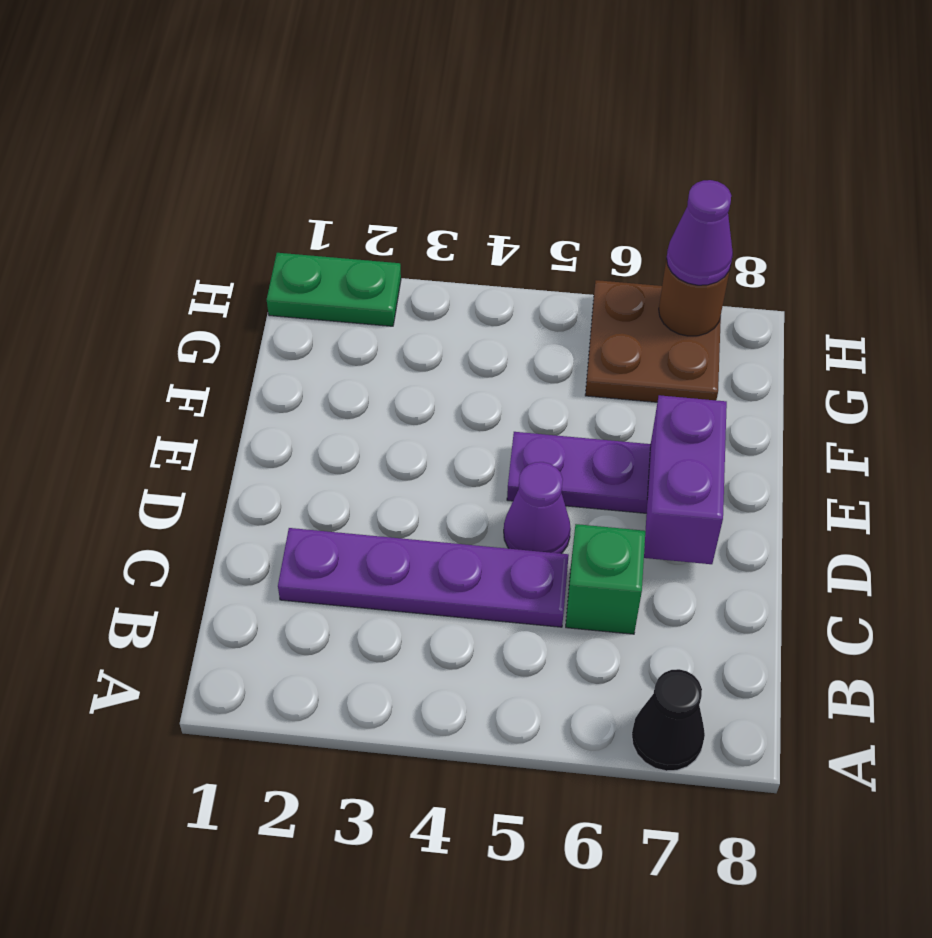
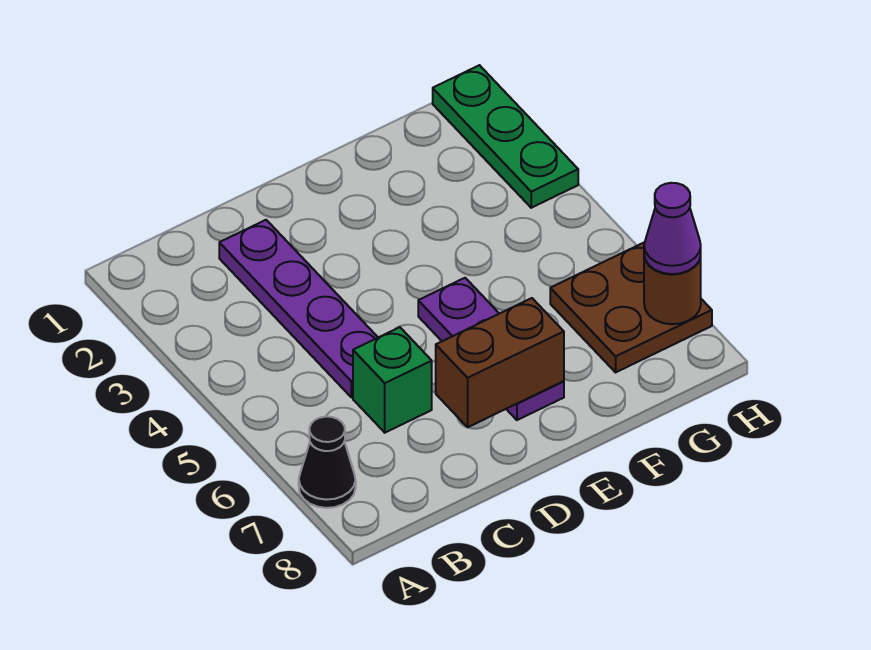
purple cone D5 level 1 -> none
purple brick D7:E7 level 2 -> brown brick D7:E7 level 2
green plate H1:H2 level 1 -> green plate H1:H3 level 1

